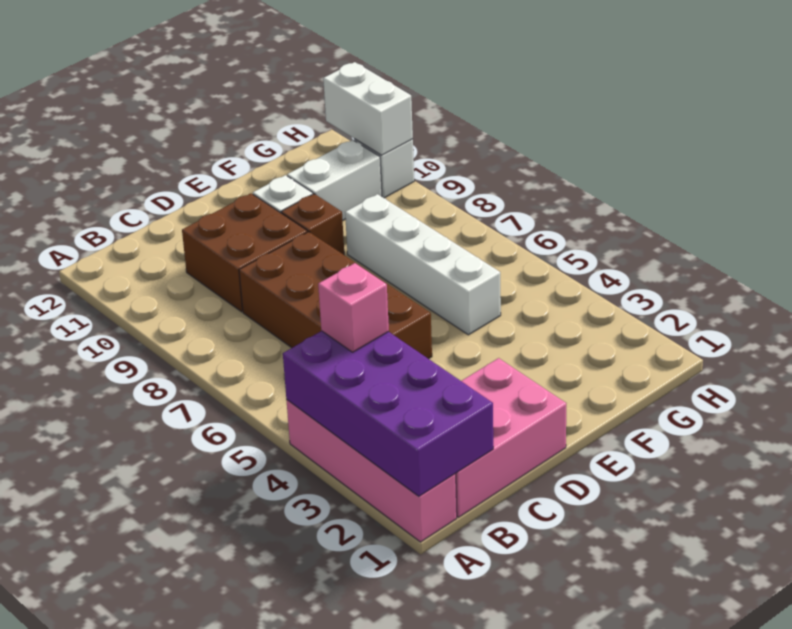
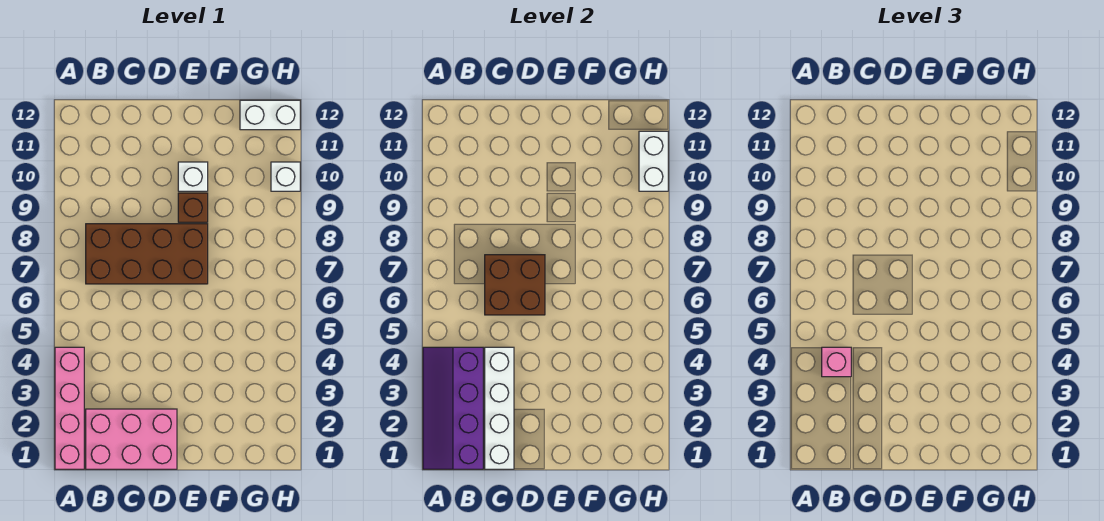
purple brick A1:B4 level 2 -> purple slope A1:B4 level 2 top B
brown brick C5:D8 level 1 -> brown brick B7:E8 level 1
brown brick C9:D10 level 1 -> brown brick C6:D7 level 2
white brick F5:F8 level 1 -> white brick C1:C4 level 2
white brick F10:G10 level 1 -> white brick G12:H12 level 1

